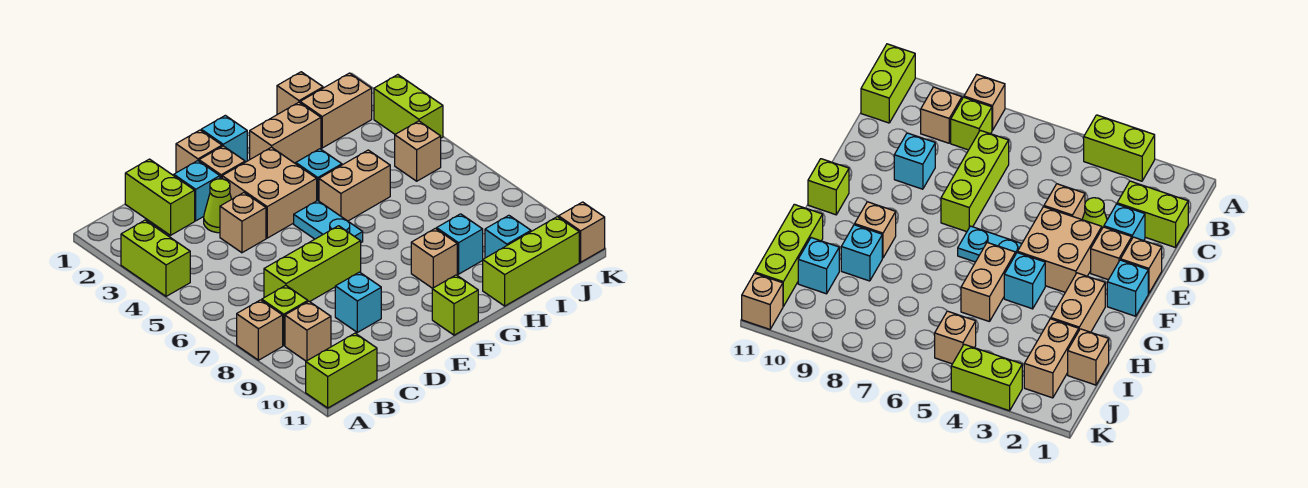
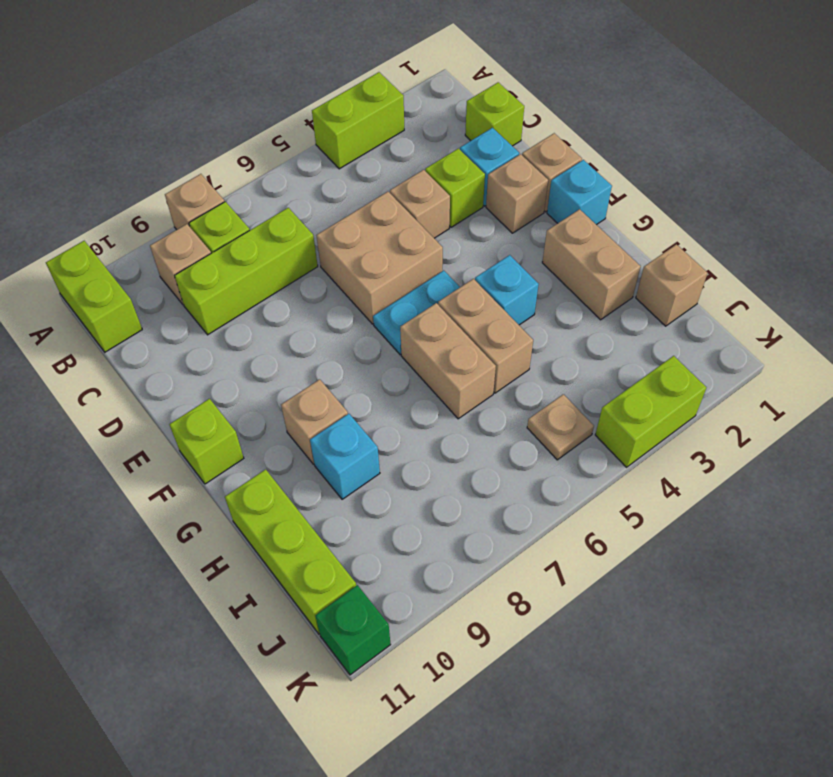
lime brick C1:C2 level 1 -> lime brick C1 level 1
lime brick C7:E7 level 1 -> lime brick C7:C9 level 1
lime cone D3 level 1 -> lime brick D3 level 1
cyan brick D9 level 1 -> none
tan brick E3:F4 level 1 -> tan brick D5:E6 level 1
tan brick I2:J2 level 1 -> tan brick G6:H6 level 1
cyan brick I10 level 1 -> none
tan brick J5 level 1 -> tan plate J5 level 1
tan brick K11 level 1 -> green brick K11 level 1

